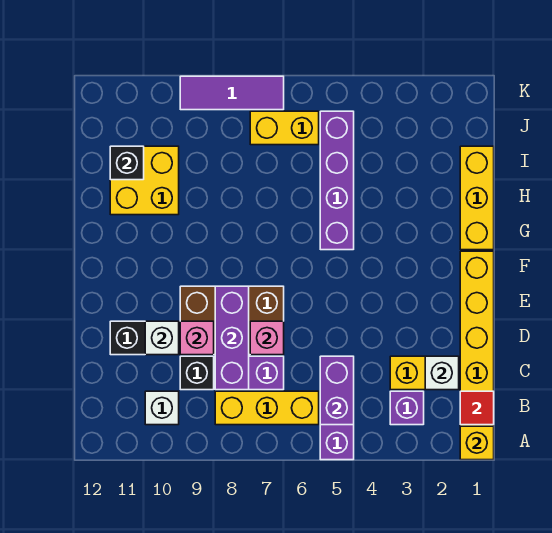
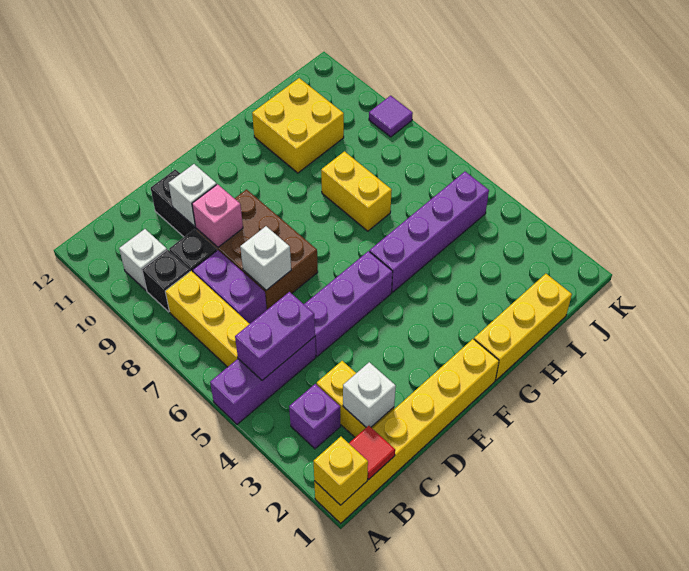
purple brick C8:E8 level 2 -> purple brick D5:F5 level 1
pink brick D7 level 2 -> white brick D7 level 2
black brick I11 level 2 -> black brick B9 level 1
yellow brick J6:J7 level 1 -> yellow brick H7:H8 level 1
purple tile K7:K9 level 1 -> purple tile K9 level 1

